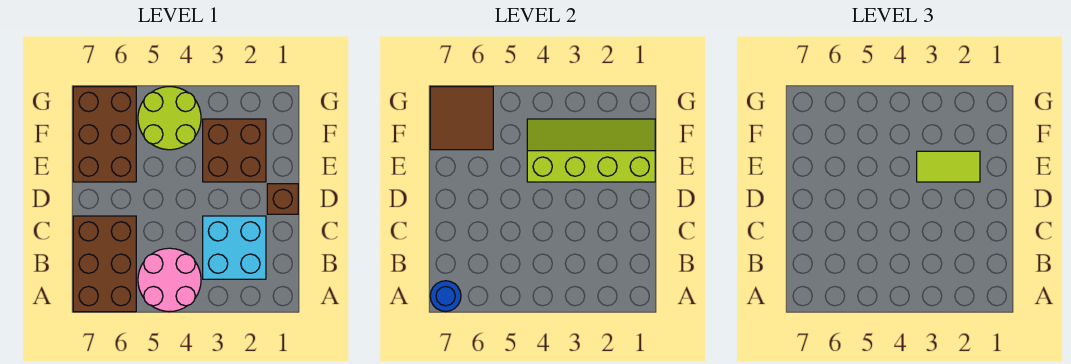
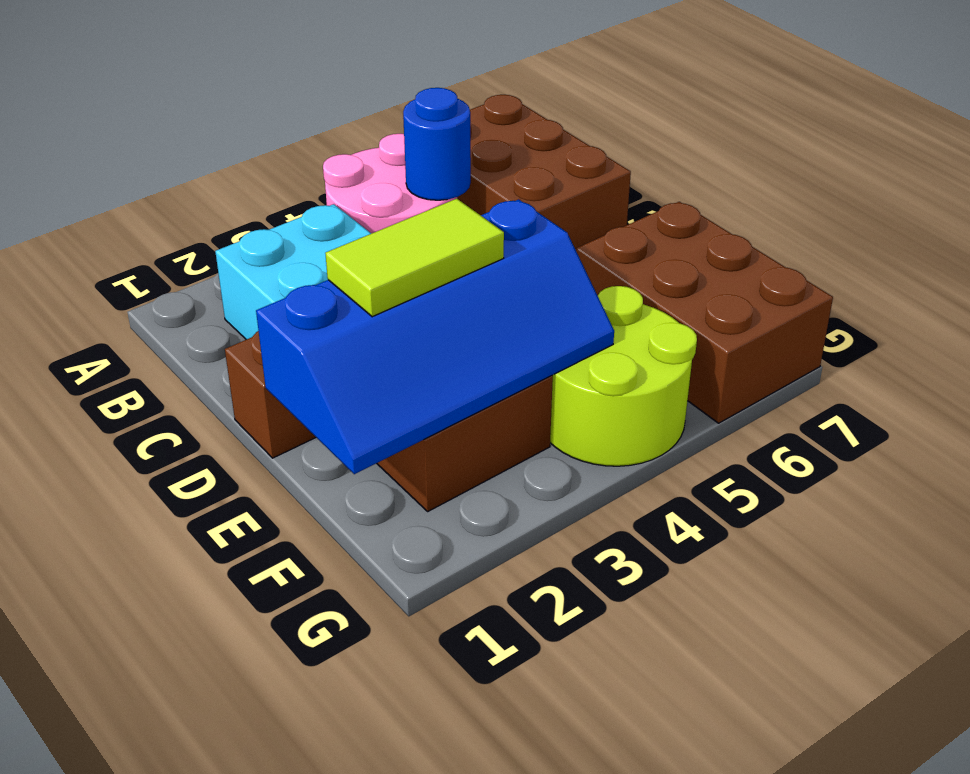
blue round brick A7 level 2 -> blue round brick B5 level 2
lime slope E1:F4 level 2 top E -> blue slope E1:F4 level 2 top E
brown tile F6:G7 level 2 -> none

